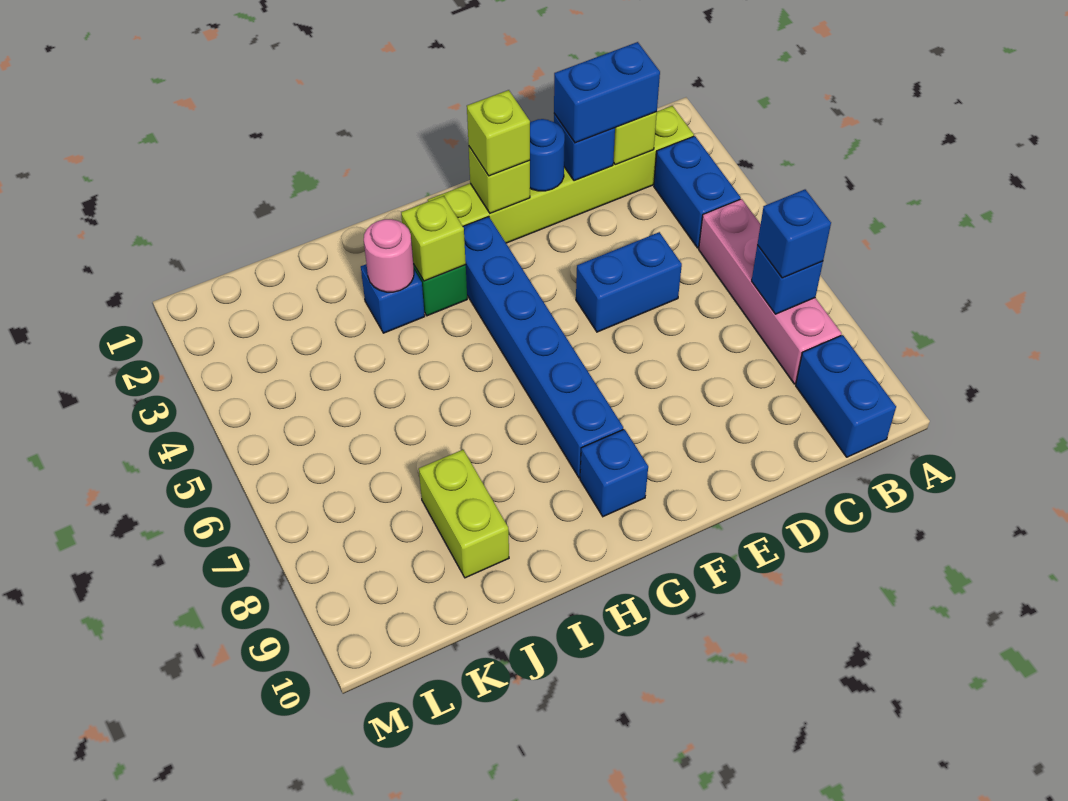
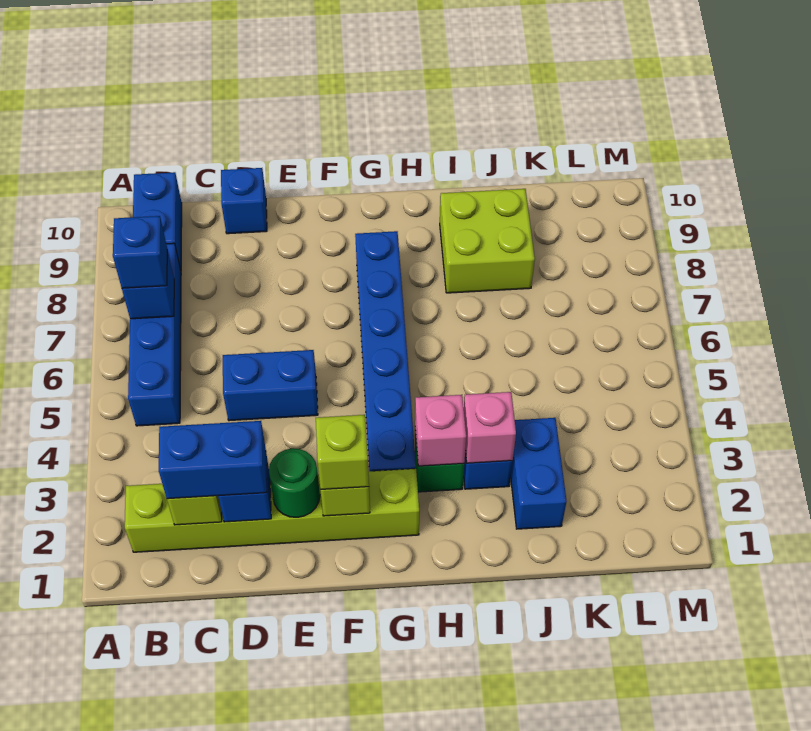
blue brick B3:B4 level 1 -> blue brick J2:J3 level 1
pink brick B5:B8 level 1 -> blue brick B5:B8 level 1
blue round brick E2 level 2 -> green round brick E2 level 2
blue brick G9 level 1 -> blue brick D10 level 1
lime brick H3 level 2 -> pink brick H3 level 2
pink round brick I3 level 2 -> pink brick I3 level 2
lime brick J8:J9 level 1 -> lime brick I8:J9 level 1

